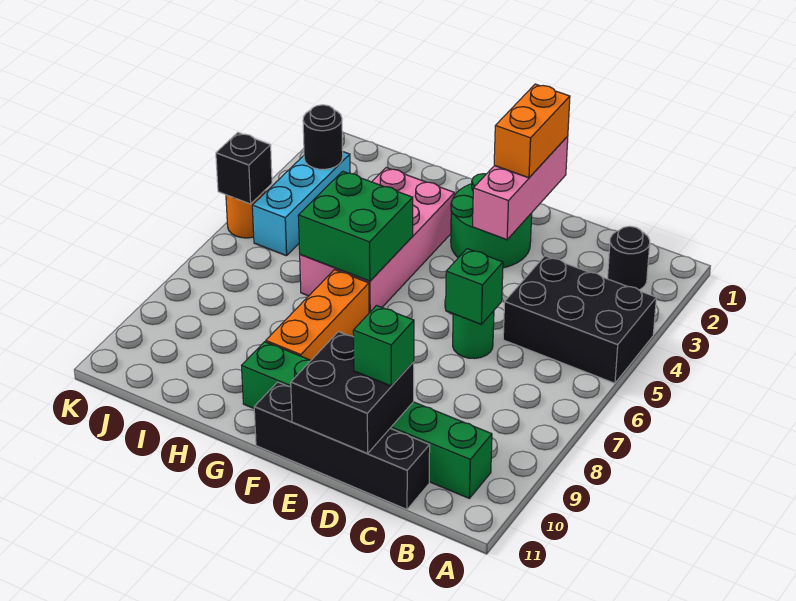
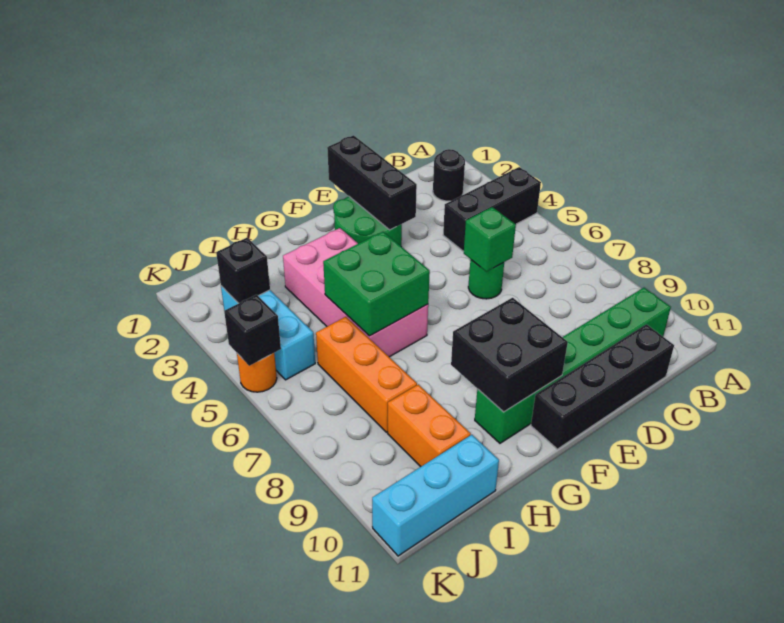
black brick A4:C5 level 1 -> black brick A4:C4 level 1
black brick D10:E11 level 2 -> black brick F9:G10 level 2
green brick D10 level 3 -> none
pink brick E1:E3 level 2 -> black brick E1:E3 level 2
orange brick E1:E2 level 3 -> orange brick I9:I10 level 1
orange brick G7:G9 level 1 -> orange brick I6:I8 level 1
none -> cyan brick I11:K11 level 1
black round brick J3 level 2 -> black brick J3 level 2

